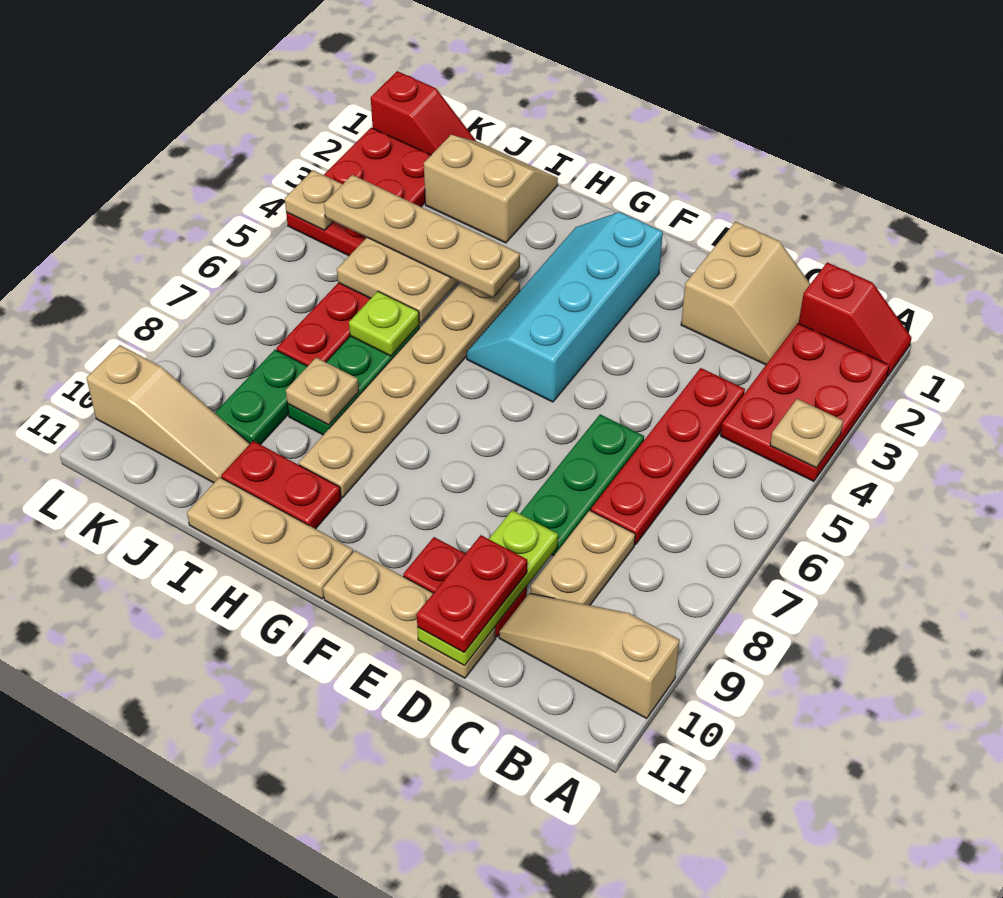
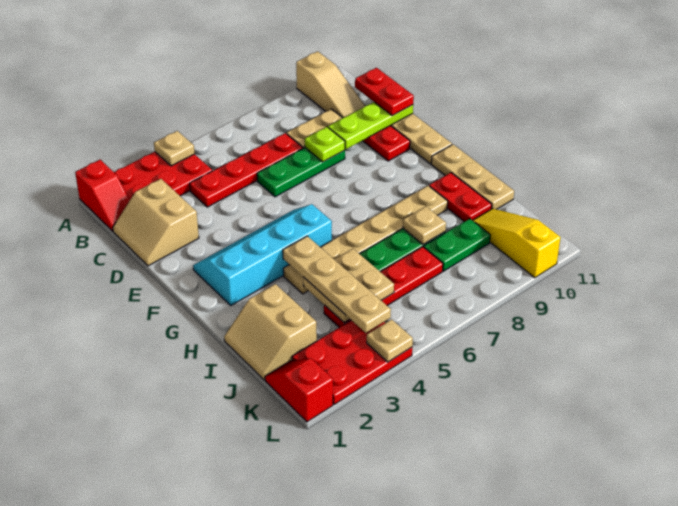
red slope A1:B1 level 1 top B -> red slope A1:B1 level 1 top A
tan slope C1:D2 level 1 top D -> tan slope C1:D2 level 1 top 2
red plate D10:D11 level 3 -> red plate C11:D11 level 3
cyan slope F2:G5 level 1 top F -> cyan slope F2:G5 level 1 top G
lime plate I6 level 2 -> lime plate D8 level 2
tan slope J10:L10 level 1 top L -> yellow slope J10:L10 level 1 top L

